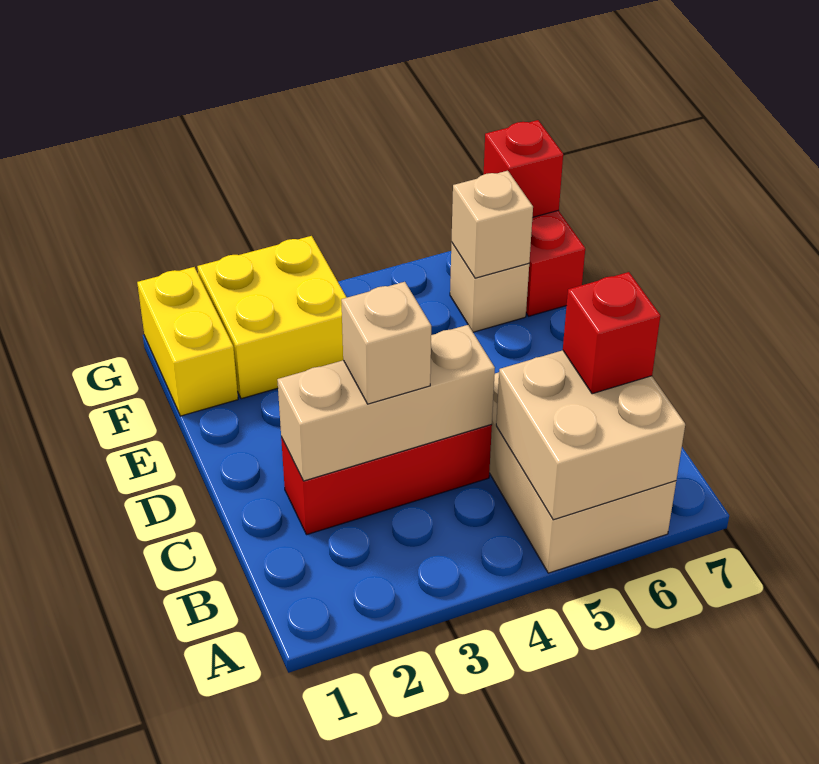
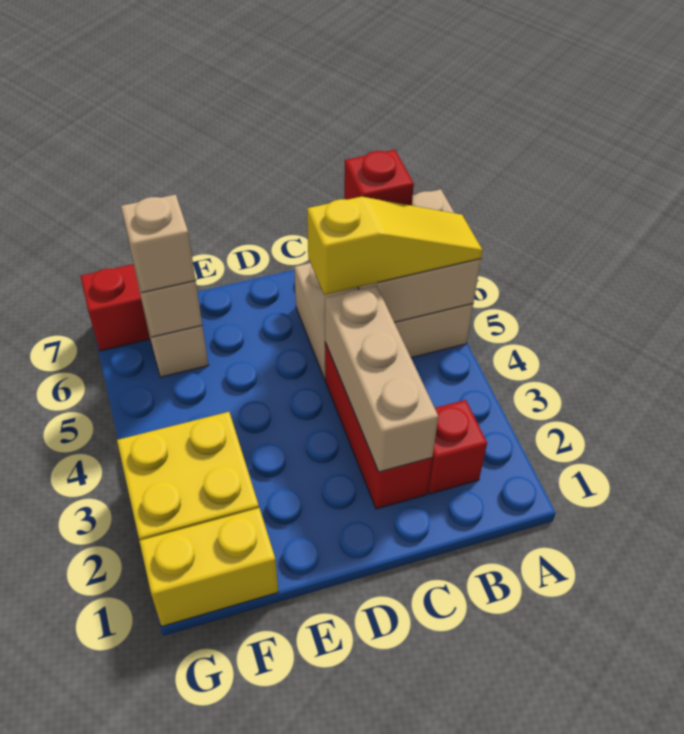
none -> yellow slope A5:C5 level 3 top C
tan brick C3 level 3 -> tan brick F6 level 3
red brick G7 level 2 -> red brick B2 level 1

